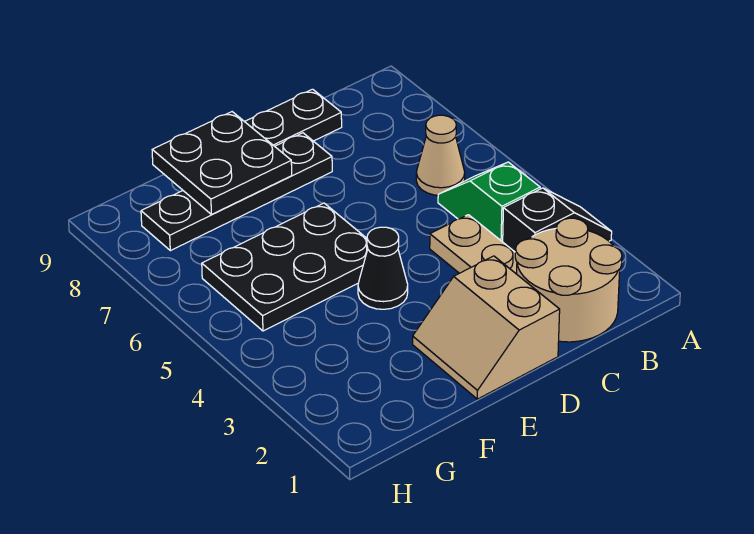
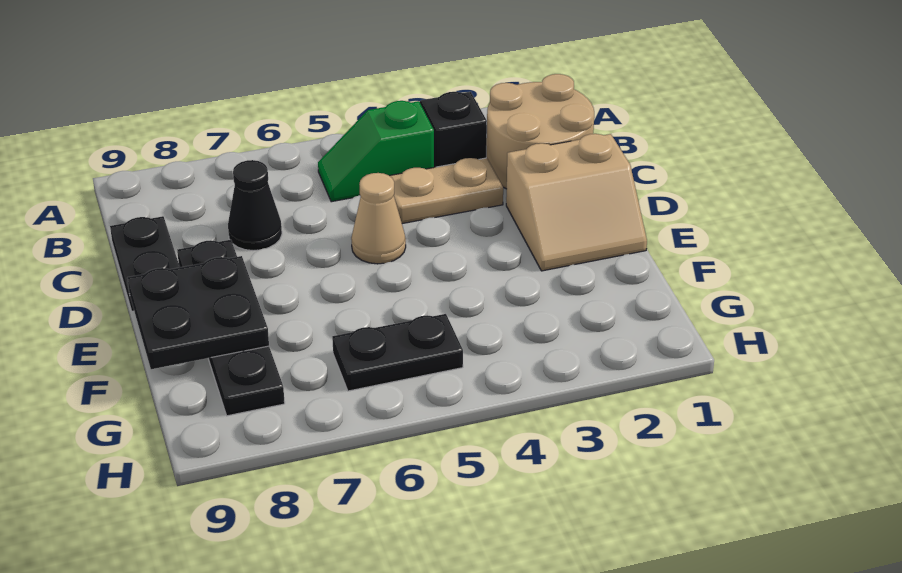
tan cone B6 level 1 -> tan cone D5 level 1
black cone E4 level 1 -> black cone C7 level 1
black plate E5:G6 level 1 -> black plate G5:G6 level 1

